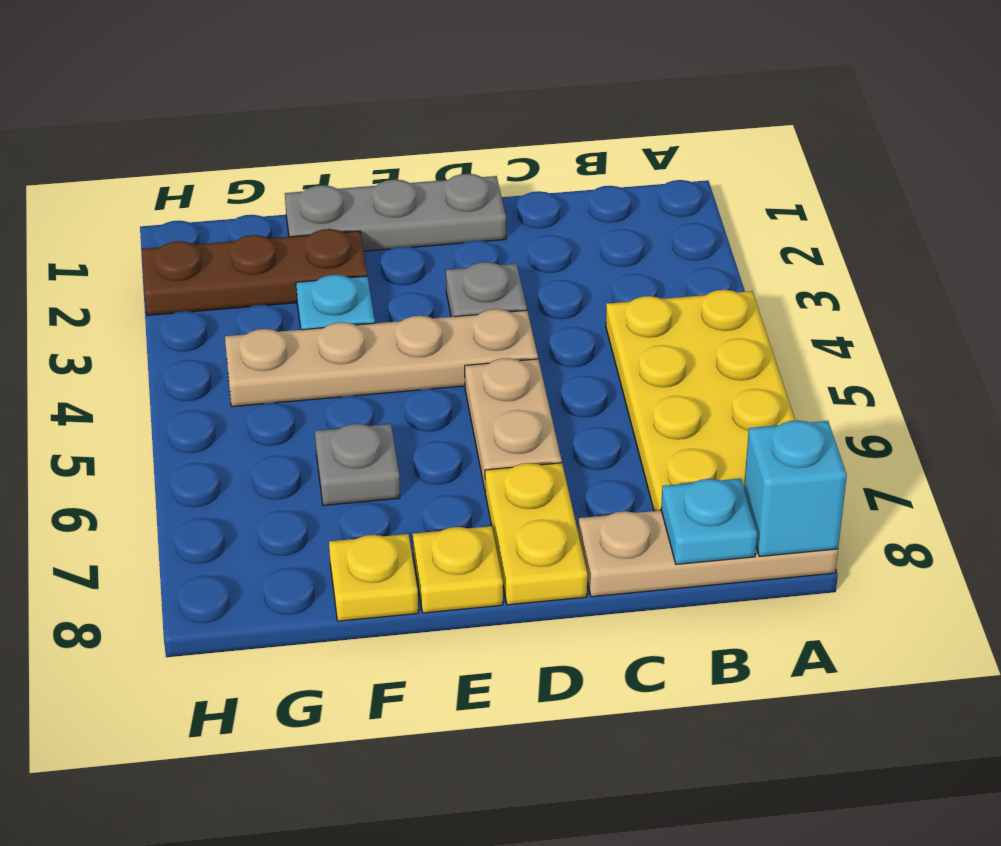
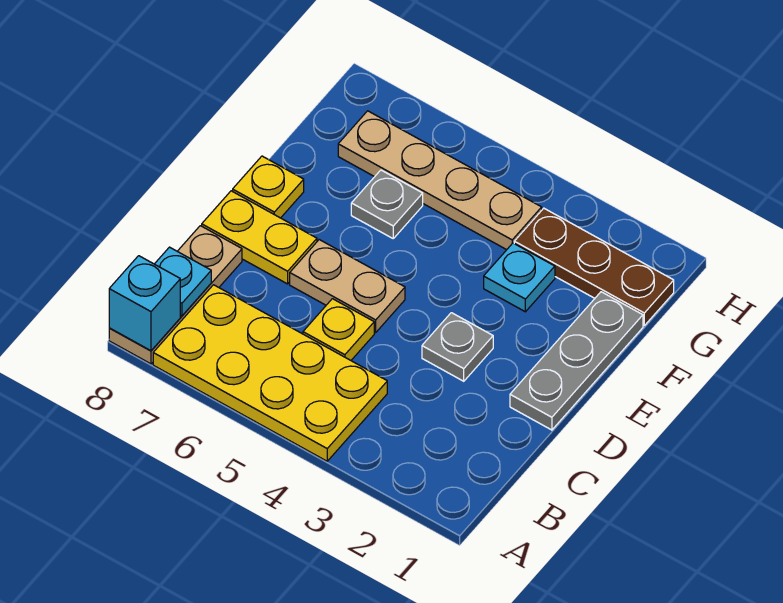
tan plate D4:G4 level 1 -> tan plate G4:G7 level 1
brown plate F2:H2 level 1 -> brown plate G1:G3 level 1
yellow plate F8 level 1 -> yellow plate C5 level 1

